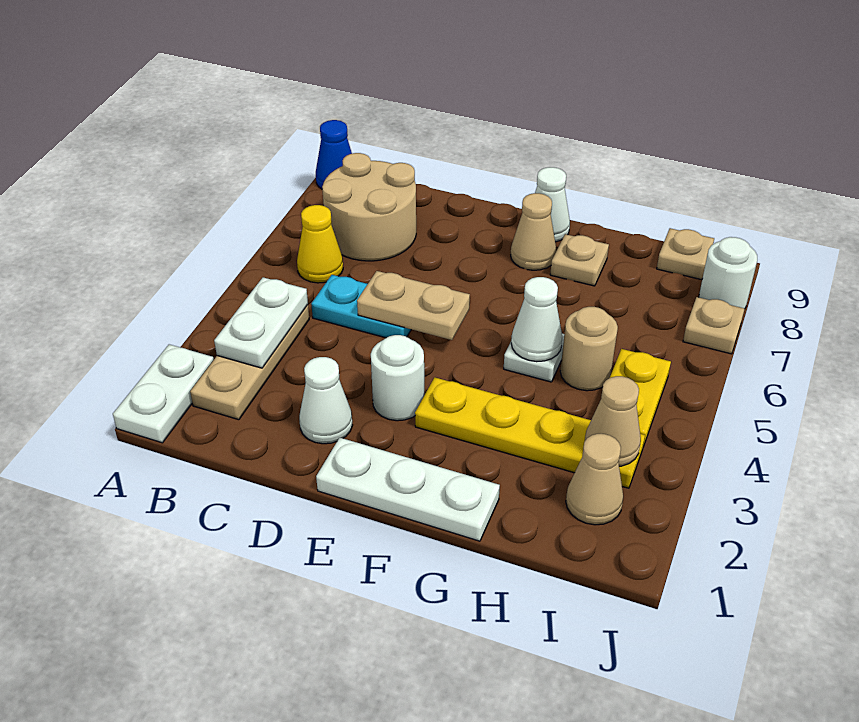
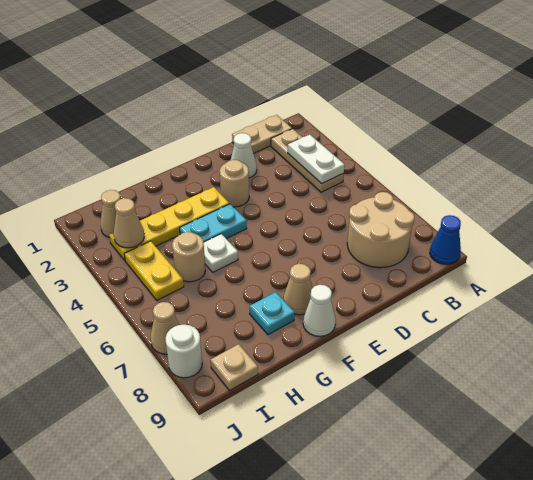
white plate A1:A2 level 1 -> none
yellow cone B6 level 1 -> none
cyan plate C5:D5 level 1 -> cyan plate F4:G4 level 1
tan plate D5:E5 level 2 -> tan plate B1:C1 level 1
white plate E1:G1 level 1 -> none
white round brick E3 level 1 -> tan round brick E3 level 1
white cone G5 level 2 -> none
tan plate G8 level 1 -> cyan plate G8 level 1
tan plate J7 level 1 -> tan cone J7 level 1

